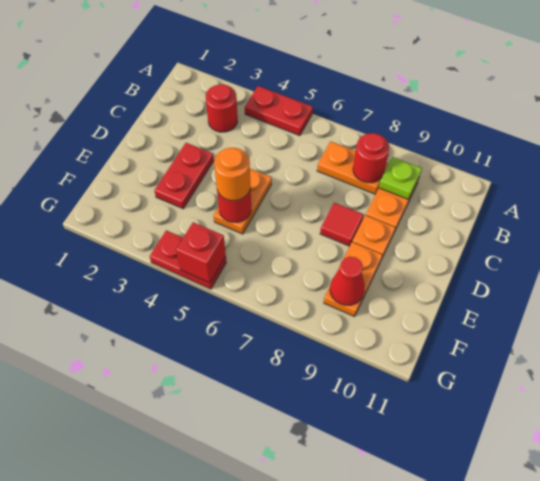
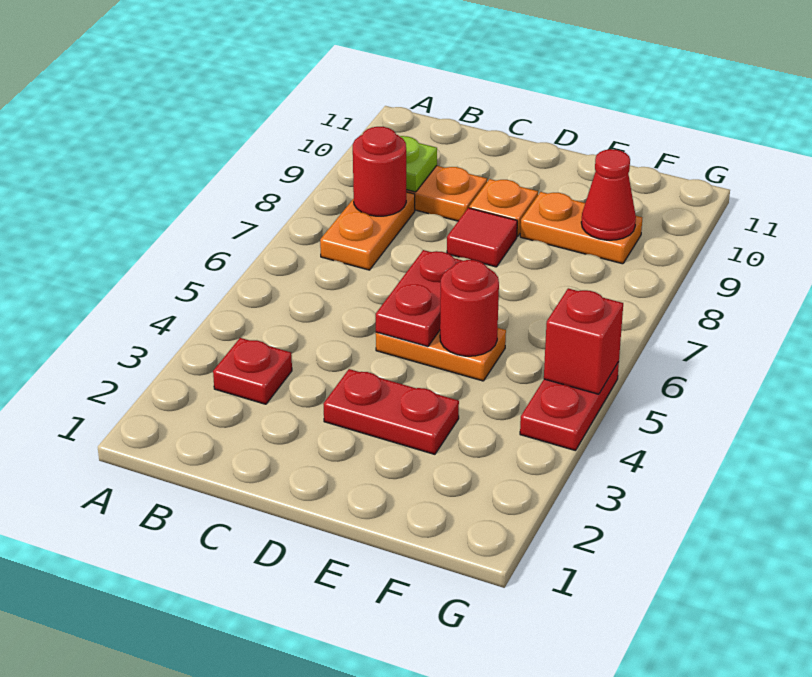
red plate A4:A5 level 1 -> red plate D5:D6 level 2
red round brick B3 level 1 -> red plate B3 level 1
orange round brick E5 level 3 -> none

